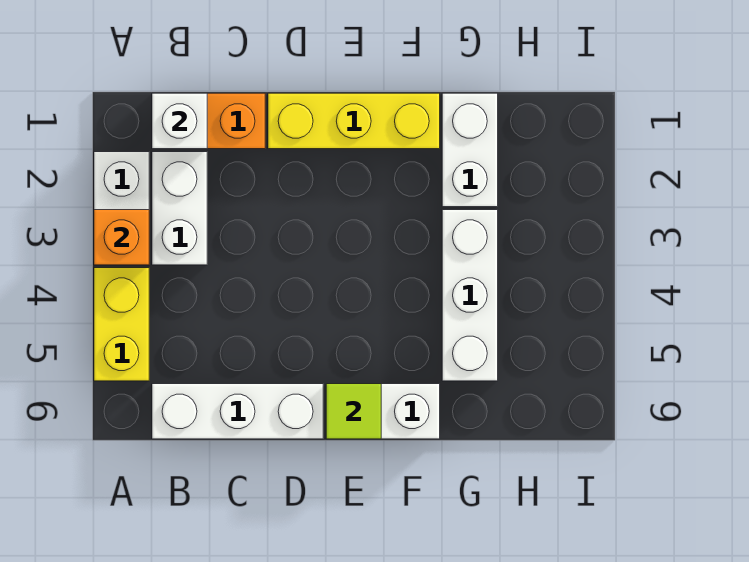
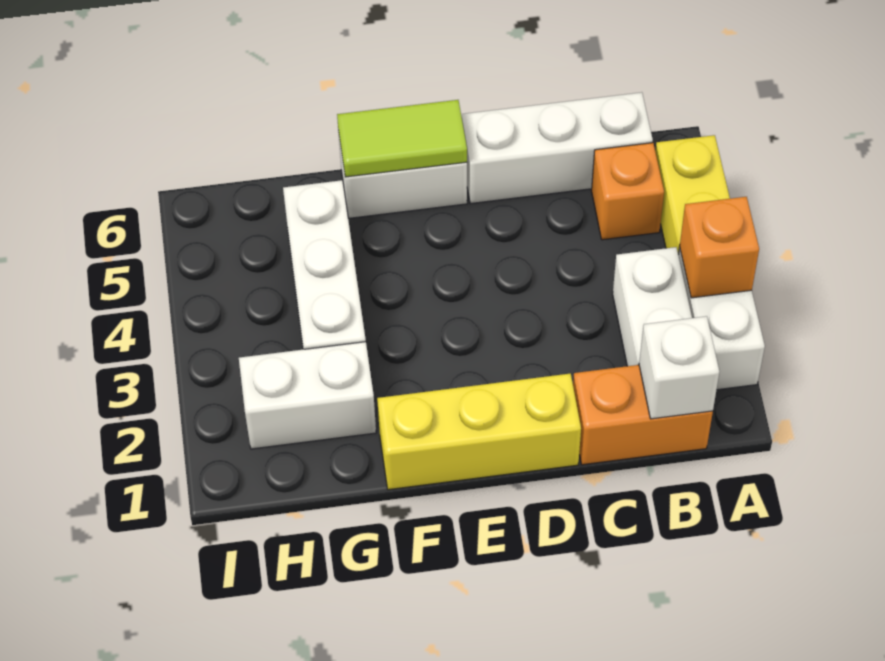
none -> orange brick B5 level 1
lime tile E6 level 2 -> lime tile E6:F6 level 2
white brick G1:G2 level 1 -> white brick G2:H2 level 1

